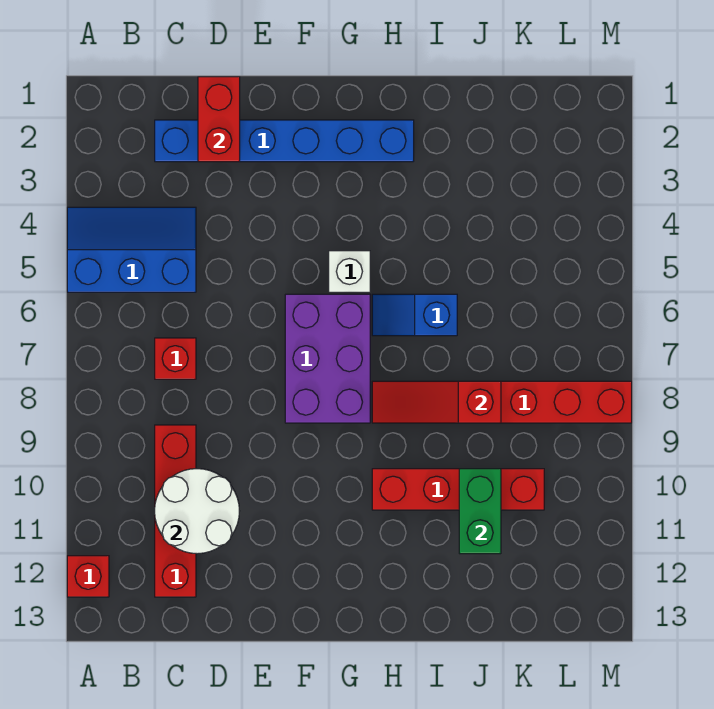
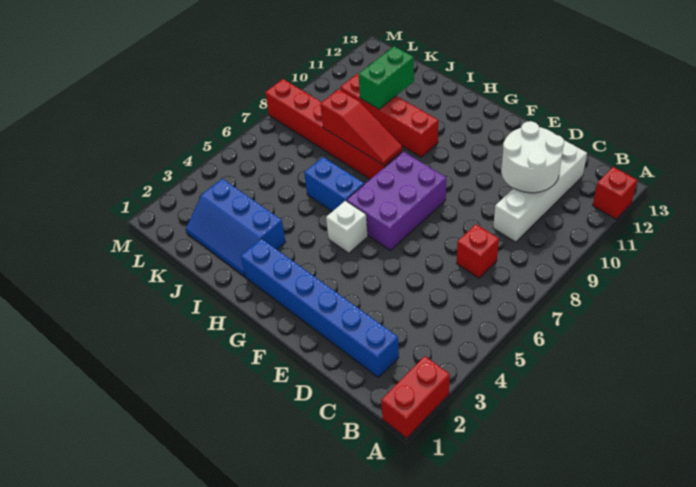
blue slope A4:C5 level 1 top 5 -> blue slope I2:K3 level 1 top 3
red brick C9:C12 level 1 -> white brick C9:C12 level 1
red brick D1:D2 level 2 -> red brick A1:A2 level 1
blue slope H6:I6 level 1 top I -> blue brick H6:I6 level 1

